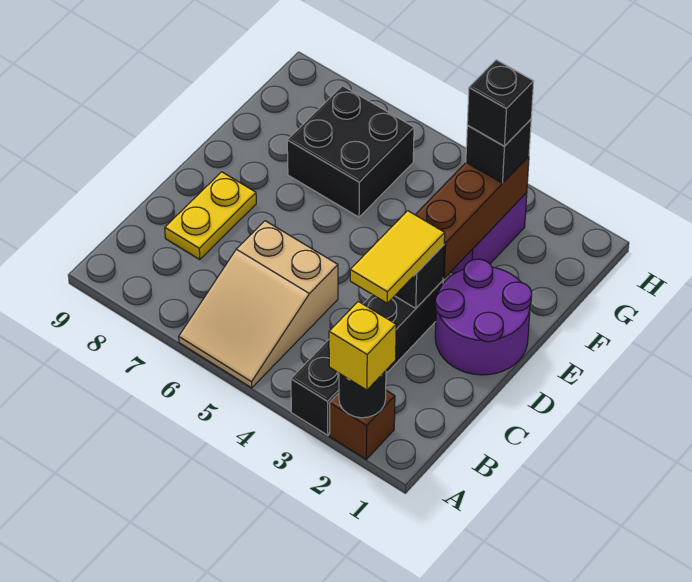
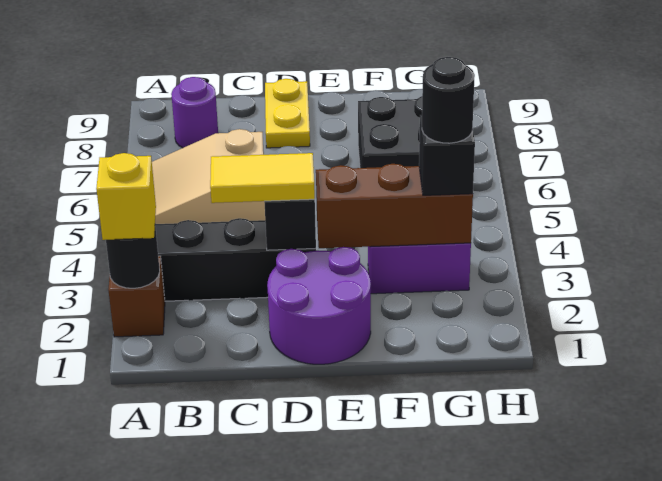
none -> purple round brick B8 level 1
yellow plate C8:D8 level 1 -> yellow plate D8:D9 level 1
black brick G3 level 4 -> black round brick G3 level 4

